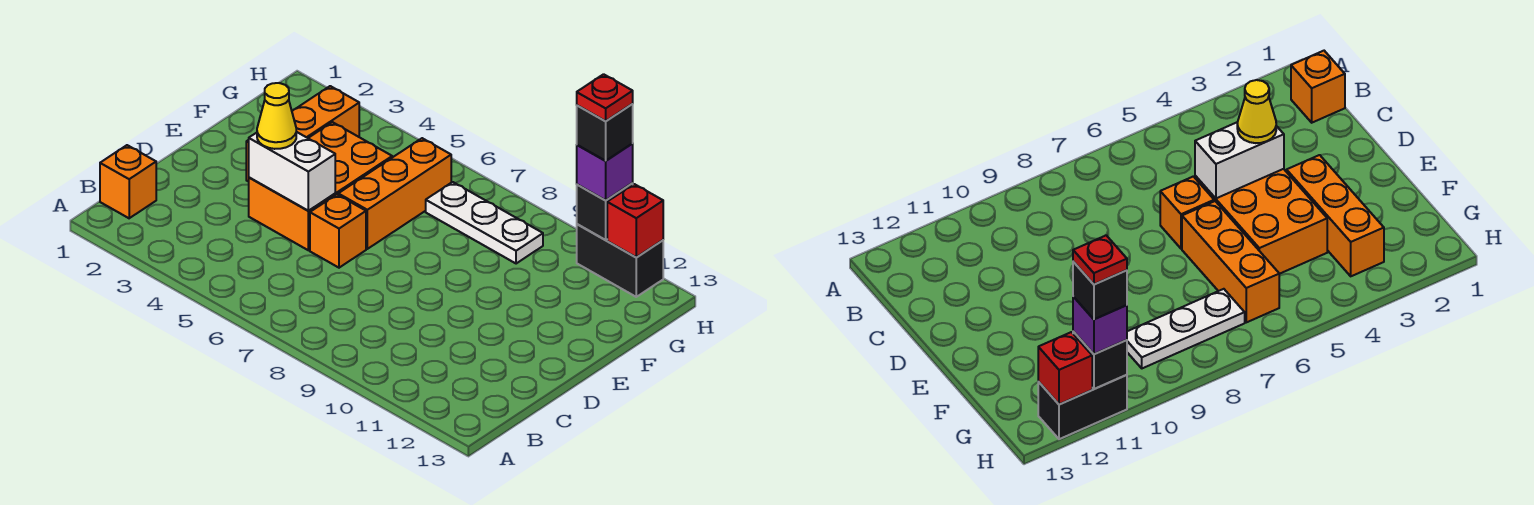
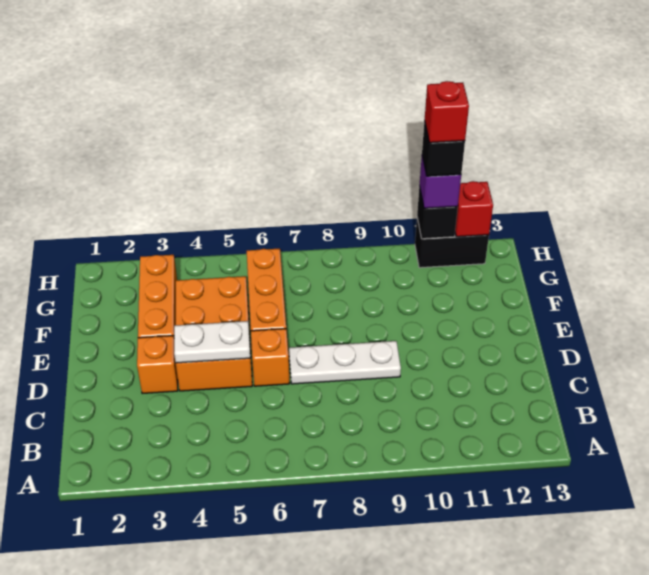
orange brick B1 level 1 -> orange brick D3 level 1
white brick D4:D5 level 2 -> white plate D4:D5 level 2
yellow cone D4 level 3 -> none
white plate G7:G9 level 1 -> white plate D7:D9 level 1
red plate H11 level 5 -> red brick H11 level 5

